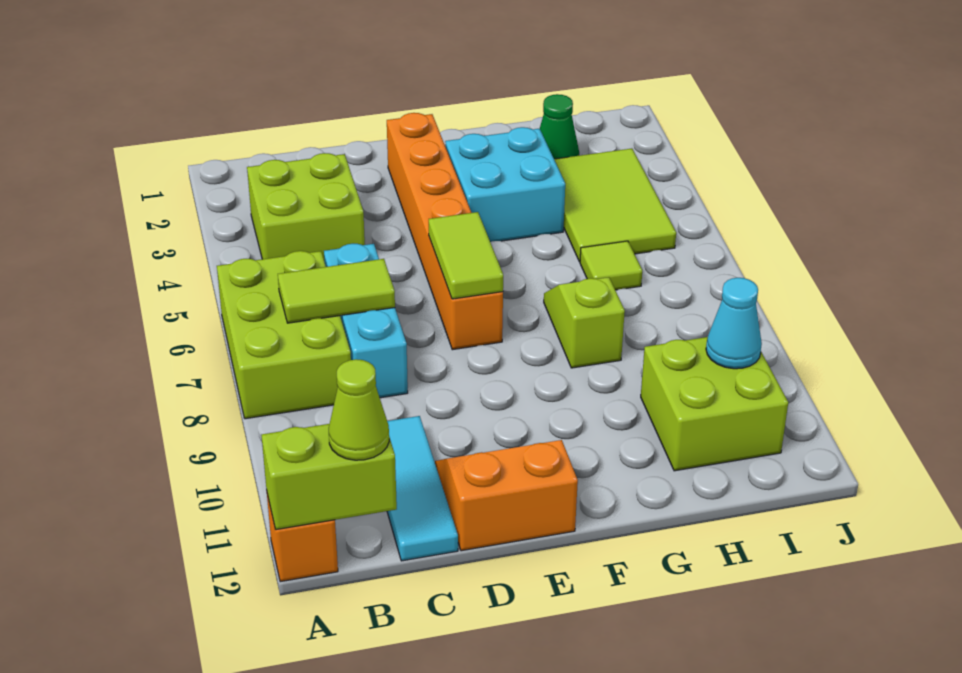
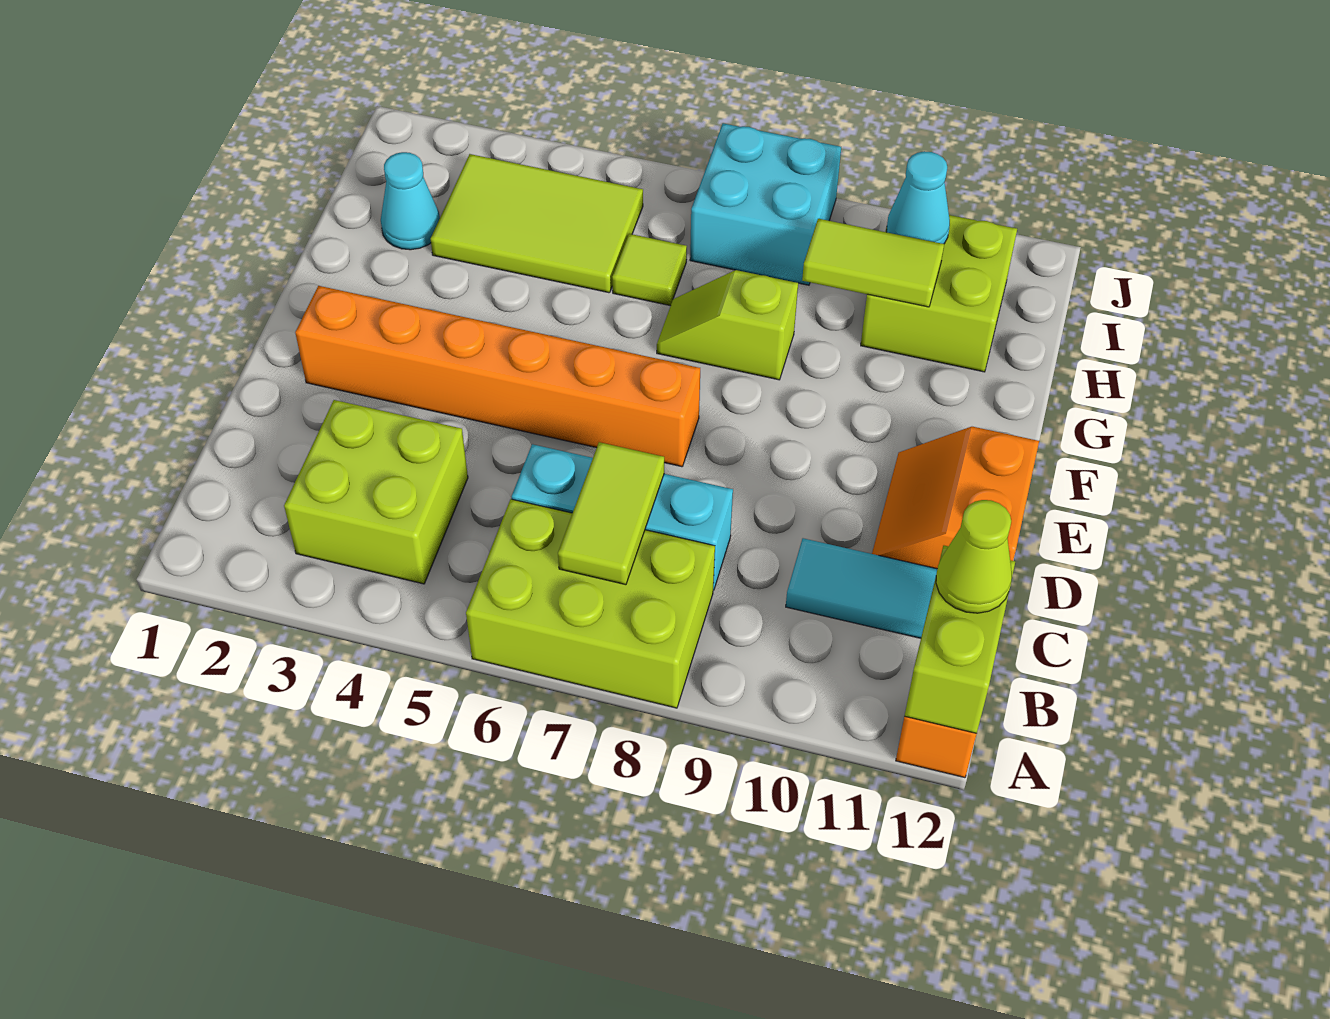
lime tile E6:E7 level 2 -> lime tile H9:H10 level 2
cyan brick F3:G4 level 1 -> cyan brick I7:J8 level 1
green cone H2 level 1 -> cyan cone H2 level 1

